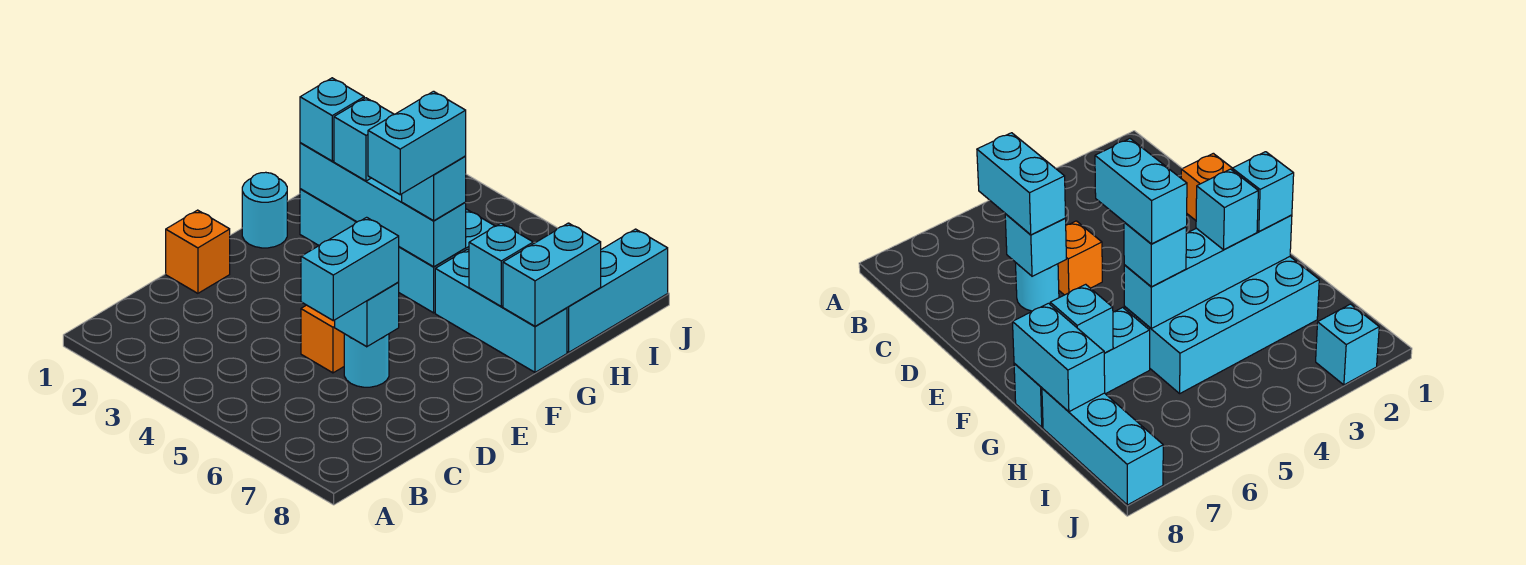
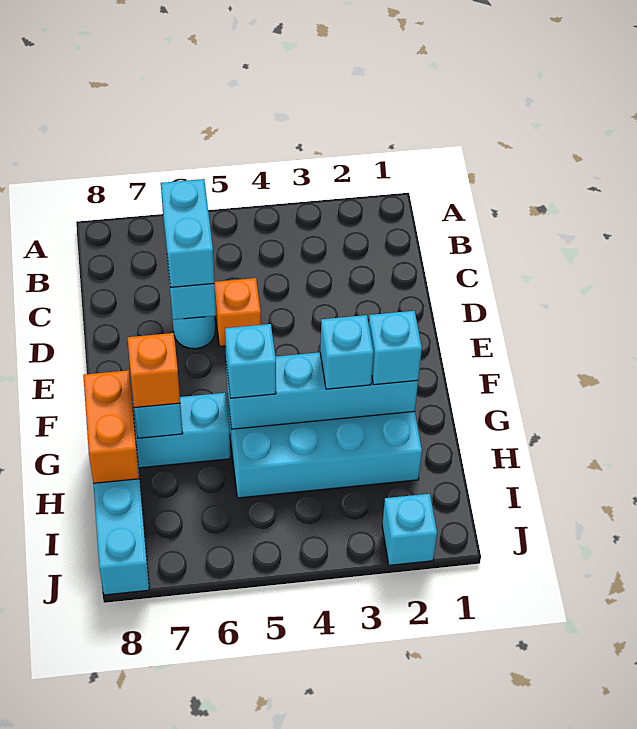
orange brick D1 level 1 -> orange brick G7 level 3
cyan round brick F1 level 1 -> none
cyan brick F5:G5 level 4 -> none
cyan brick G8:H8 level 2 -> orange brick G8:H8 level 2

